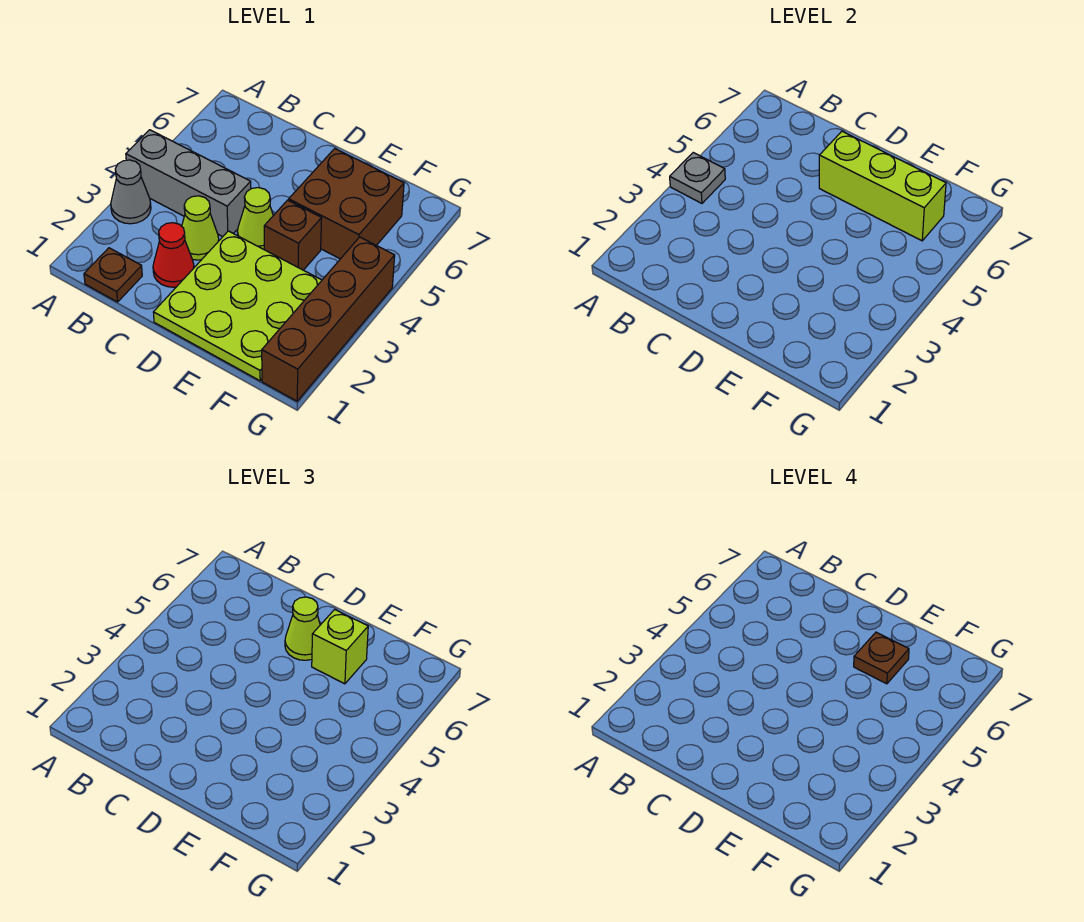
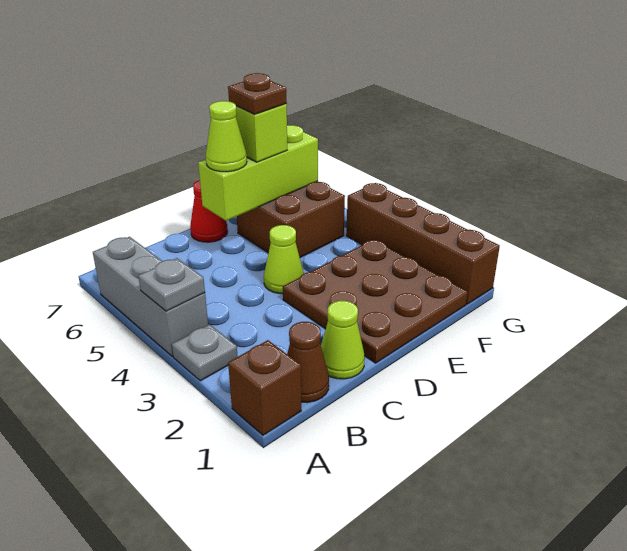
grey cone A3 level 1 -> grey plate A3 level 1
grey brick A4:C4 level 1 -> grey brick A4:A6 level 1
brown plate B1 level 1 -> brown cone B1 level 1
red cone C2 level 1 -> red cone D7 level 1
lime cone C3 level 1 -> lime cone C1 level 1
lime plate D1:F3 level 1 -> brown plate D1:F3 level 1
brown brick E4 level 1 -> brown brick A1 level 1

